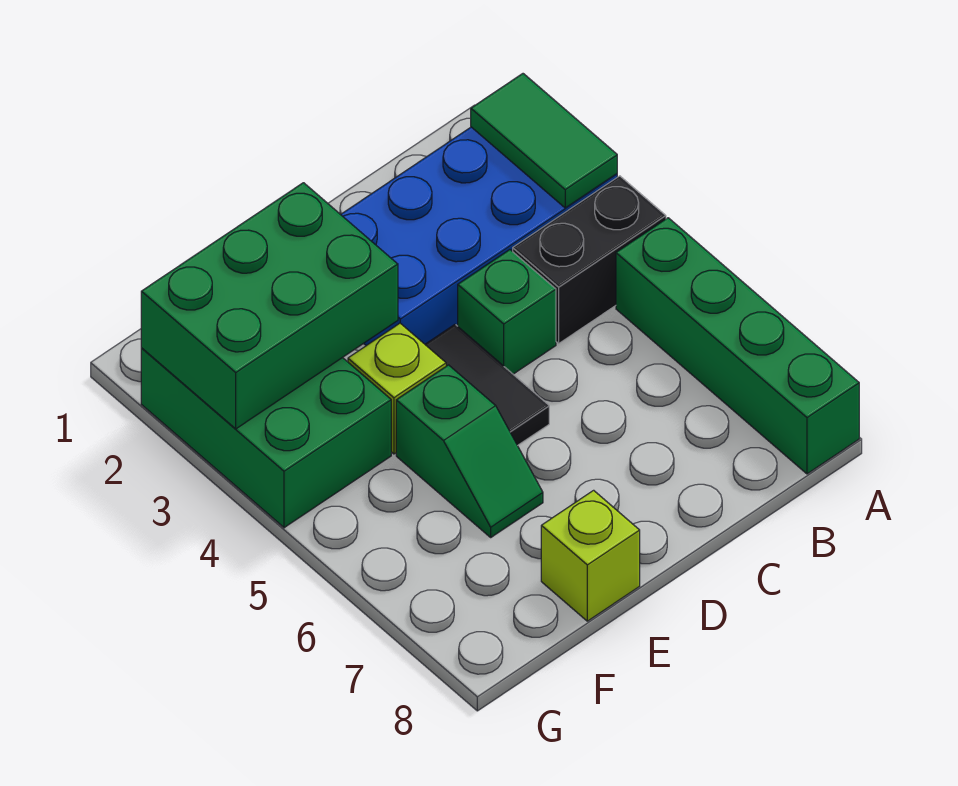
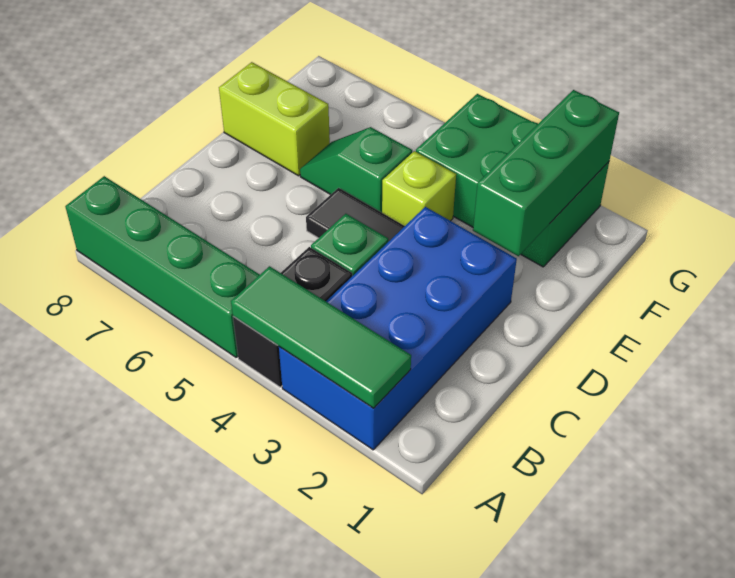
green tile A2:A3 level 2 -> green tile A2:A4 level 2
green brick E2:G3 level 2 -> green brick E2:G2 level 2
lime brick E8 level 1 -> lime brick E7:E8 level 1

